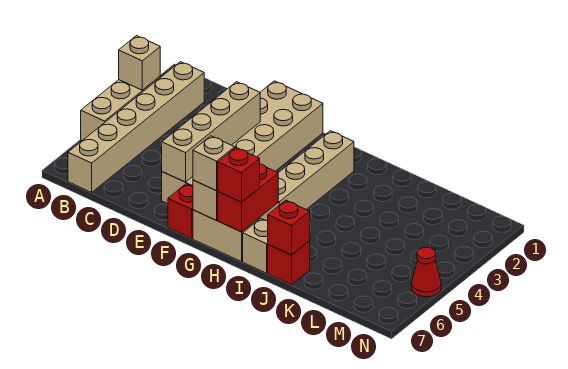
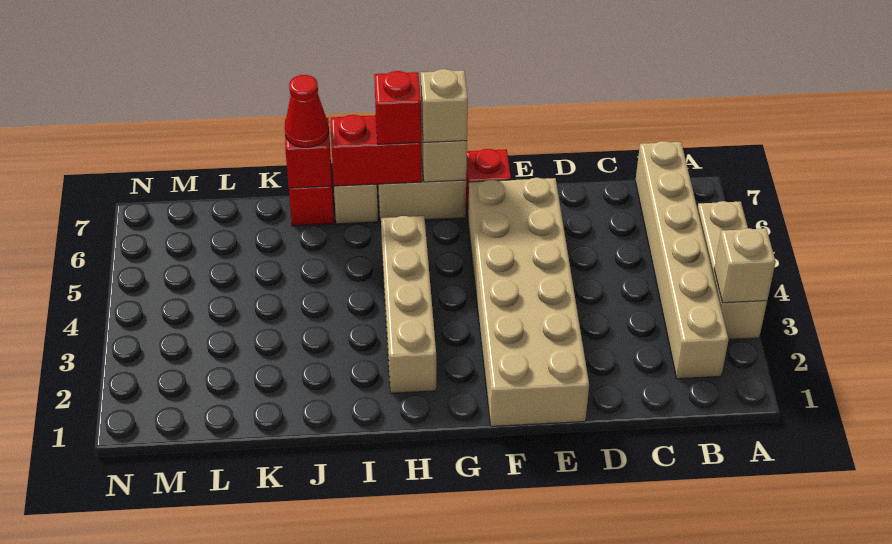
tan brick E3:E6 level 2 -> none
red brick H6:H7 level 2 -> red brick H7:I7 level 2
red cone N5 level 1 -> red cone J7 level 3

